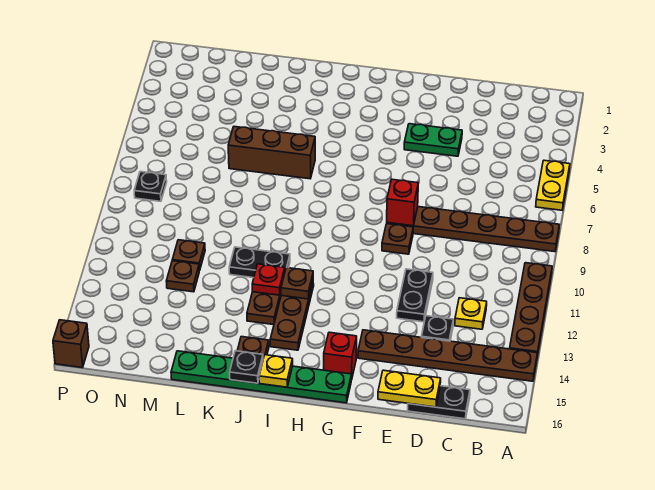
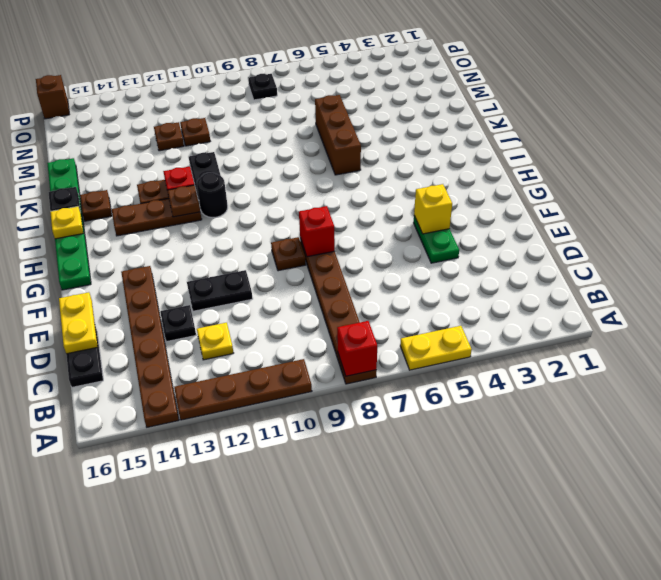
none -> yellow brick F4 level 2
red brick G15 level 1 -> red brick A8 level 2
none -> black round brick I11 level 1

